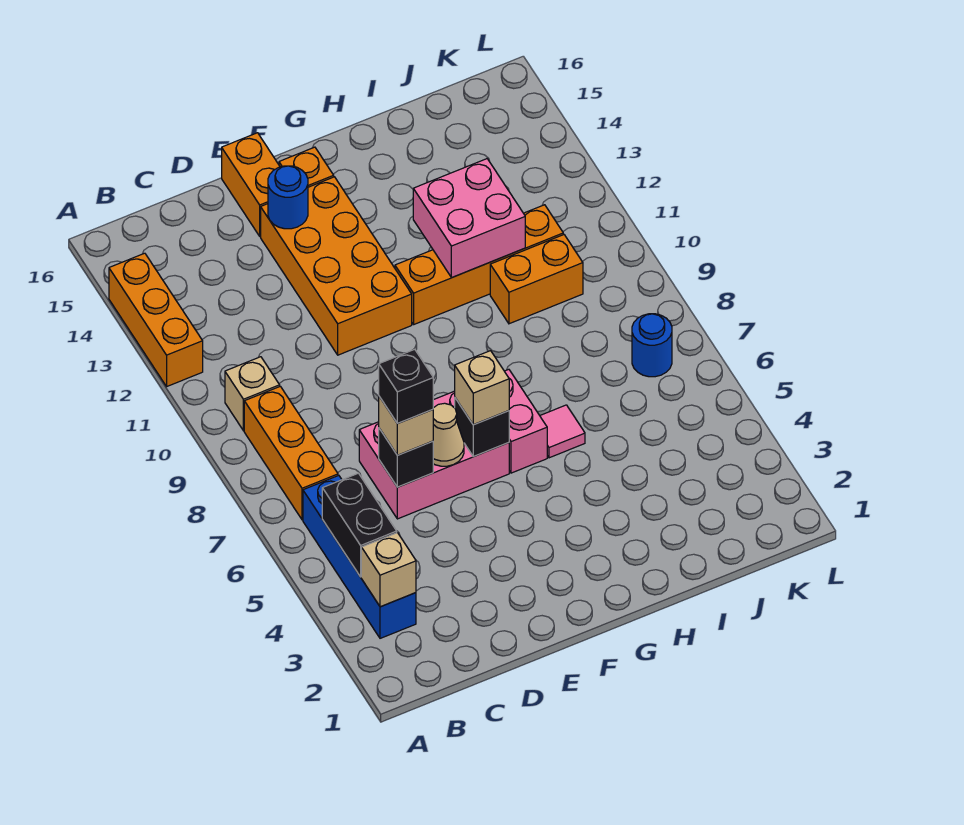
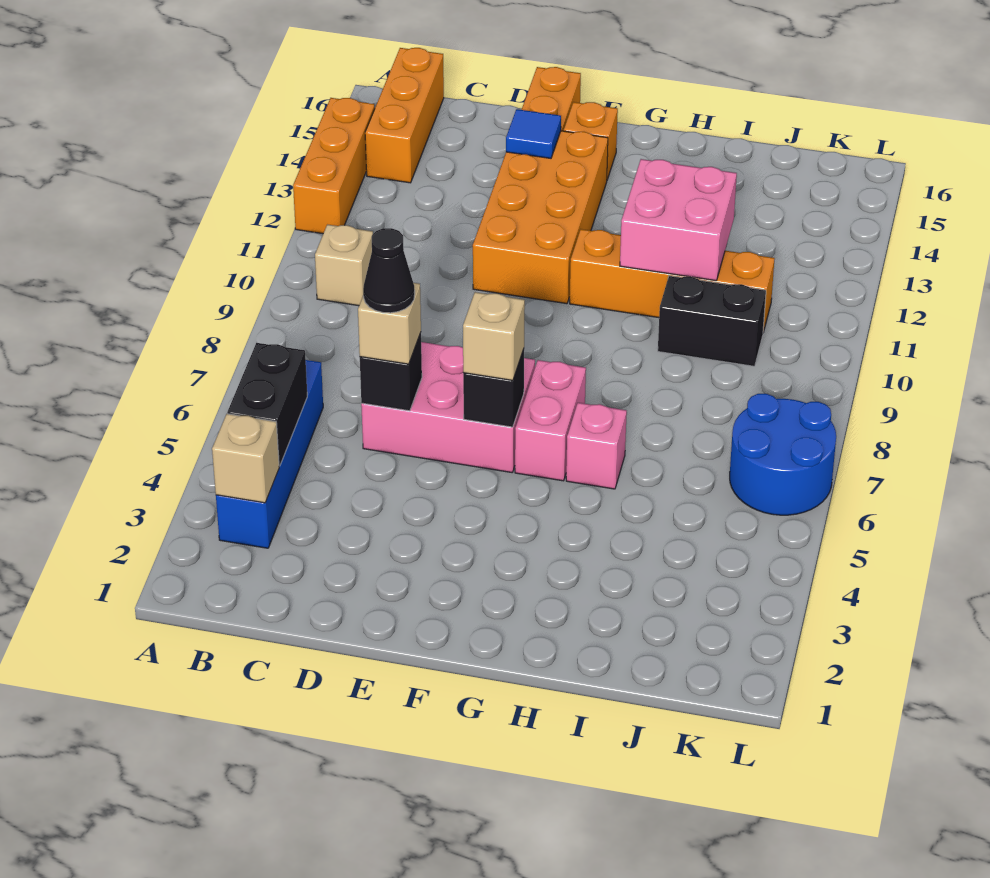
orange brick B7:B9 level 1 -> orange brick B14:B16 level 1
black brick D6 level 4 -> black cone D6 level 4
tan cone E6 level 2 -> none
blue round brick E14 level 2 -> blue tile E14 level 2
pink tile H6 level 1 -> pink brick H6 level 1
orange brick I10:J10 level 1 -> black brick I10:J10 level 1
blue round brick K7 level 1 -> blue round brick K6:L7 level 1

